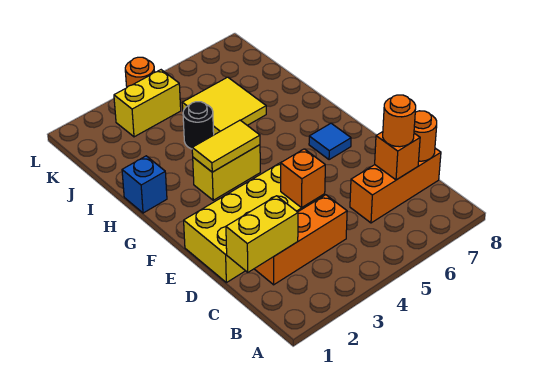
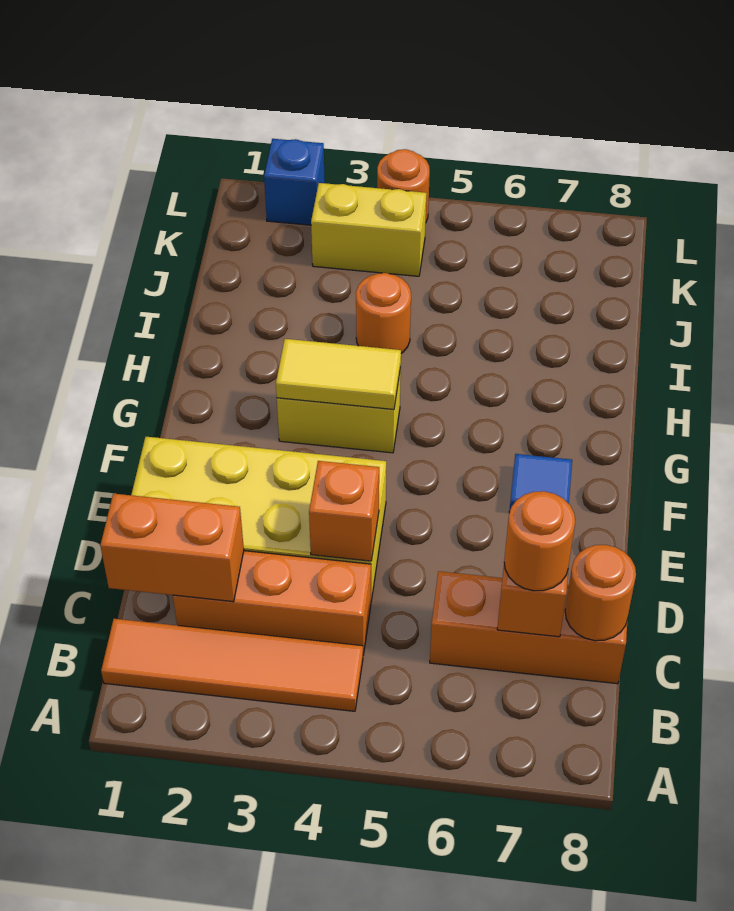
none -> orange tile B1:B4 level 1
yellow brick C1:C2 level 2 -> orange brick C1:C2 level 2
blue brick H1 level 1 -> blue brick L2 level 1
black round brick I4 level 1 -> orange round brick I4 level 1
yellow tile I5:J6 level 1 -> none

